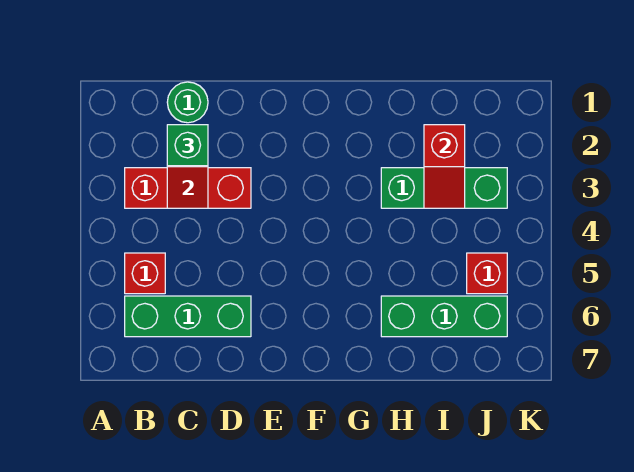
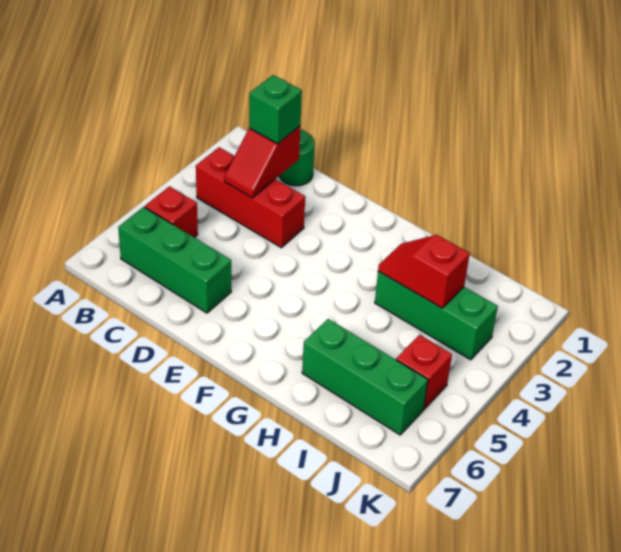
red slope I2:I3 level 2 top 2 -> red slope H3:I3 level 2 top I

